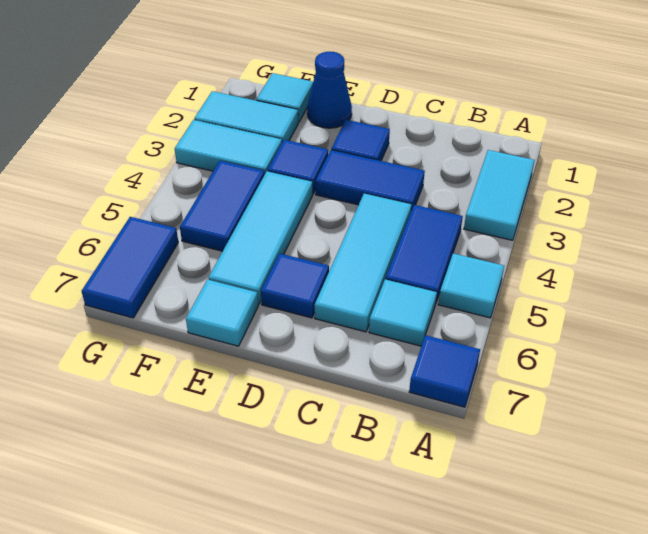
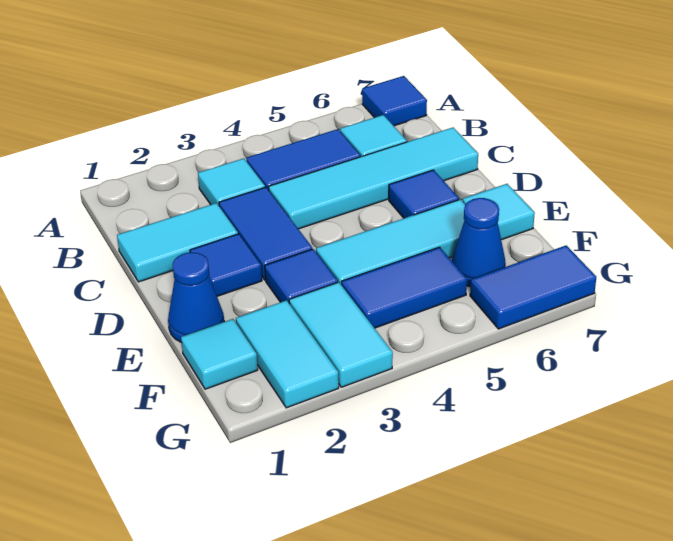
cyan tile A2:A3 level 1 -> cyan tile C1:C2 level 1
cyan tile A5 level 1 -> cyan tile B3 level 1
cyan tile C4:C6 level 1 -> cyan tile C4:C7 level 1
none -> blue cone F6 level 1

